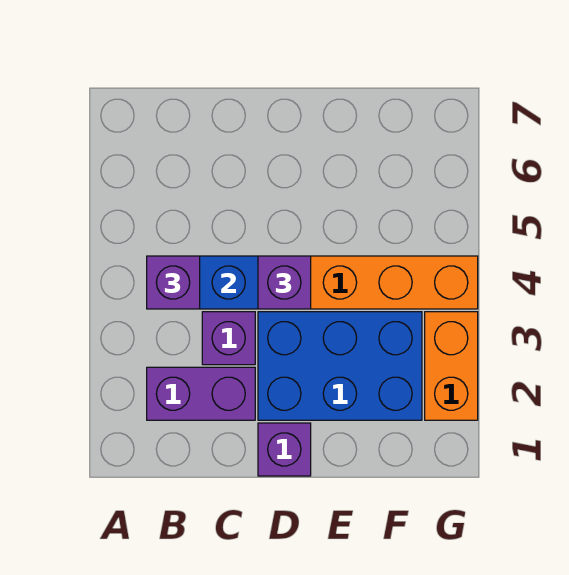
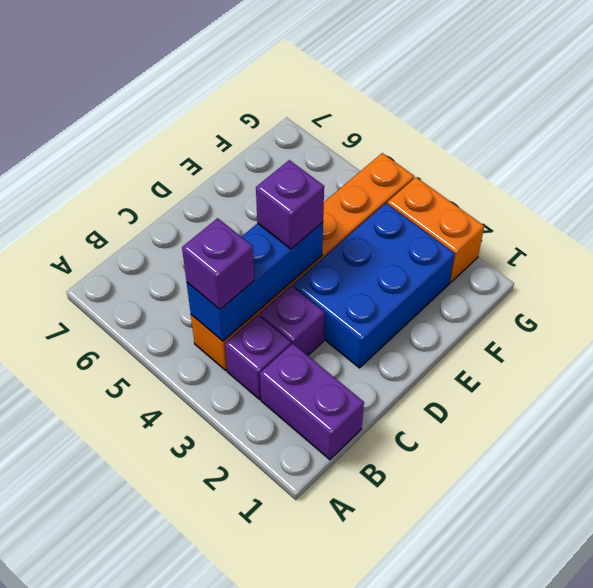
purple brick B2:C2 level 1 -> purple brick B1:B2 level 1
purple brick D1 level 1 -> purple brick B3 level 1

